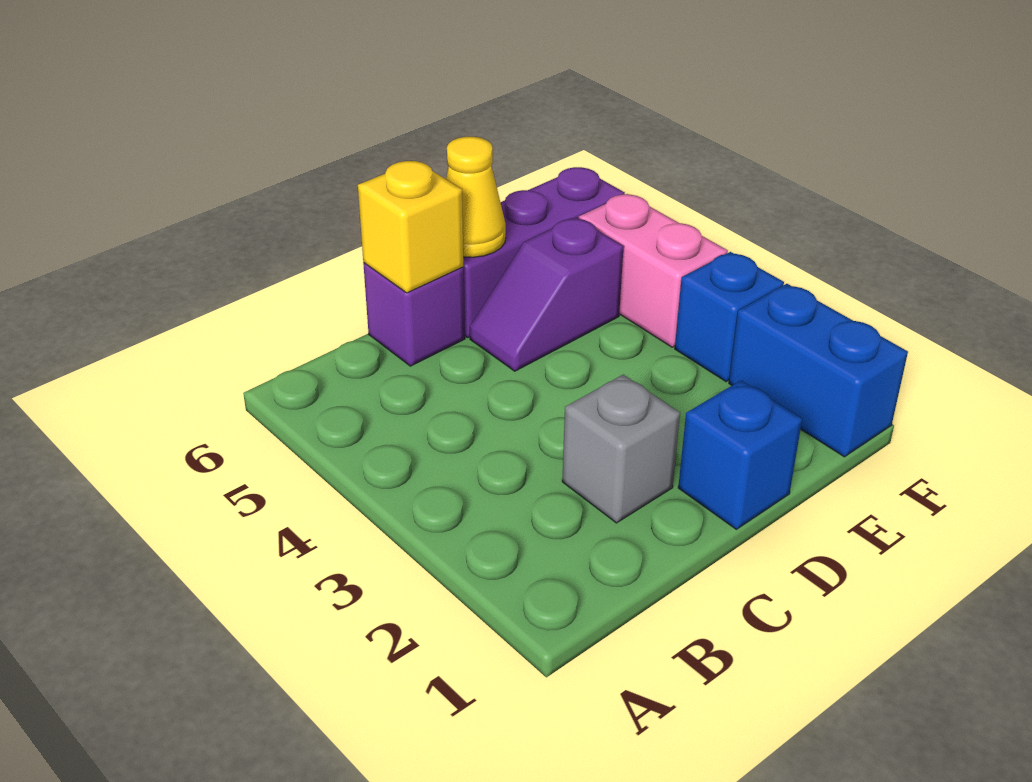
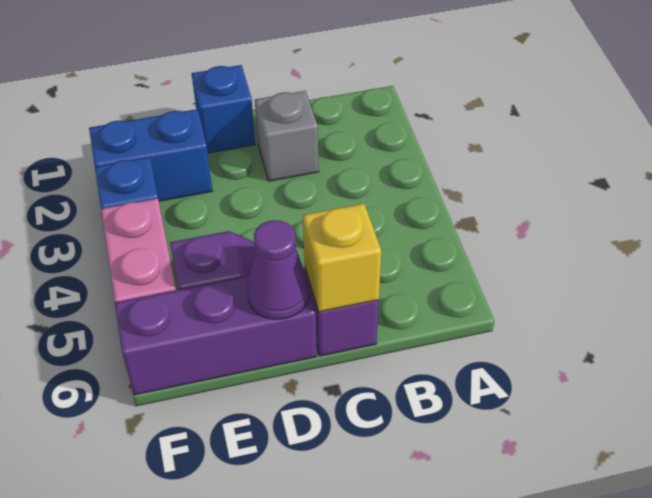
yellow cone D6 level 2 -> purple cone D6 level 2
blue brick F1:F2 level 1 -> blue brick E2:F2 level 1

